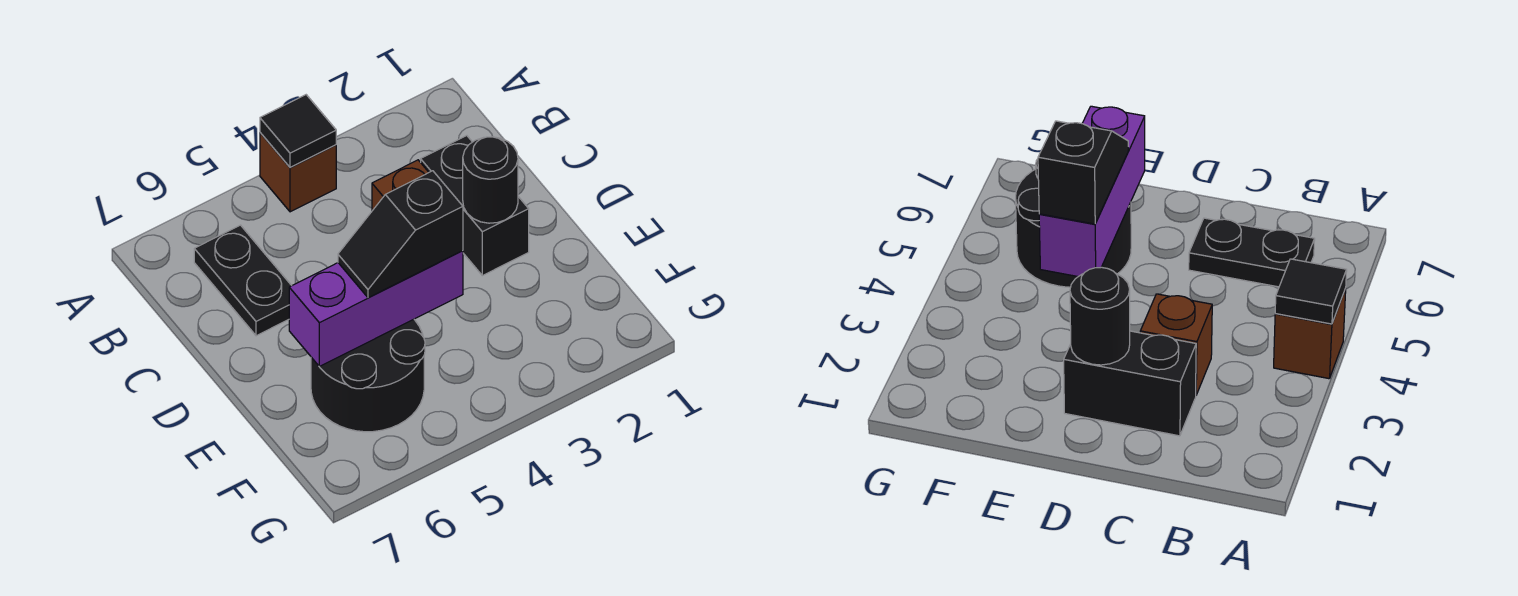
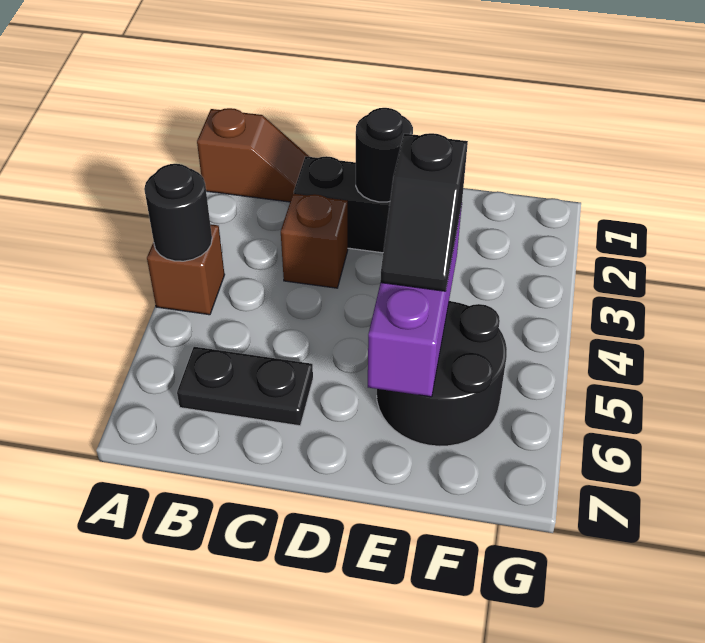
none -> brown slope A1:B1 level 1 top A
black tile A4 level 2 -> black round brick A4 level 2

